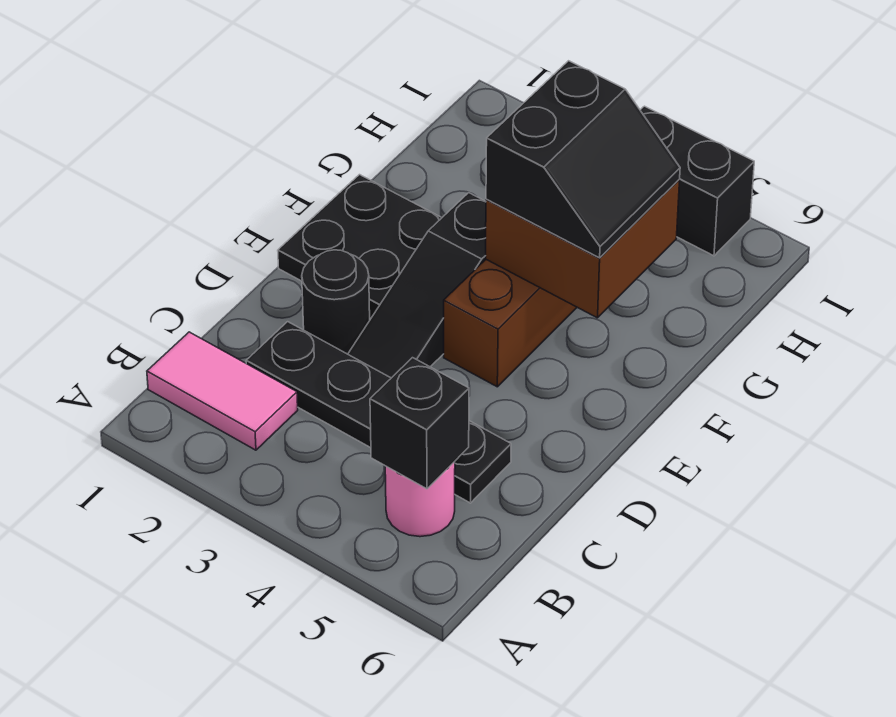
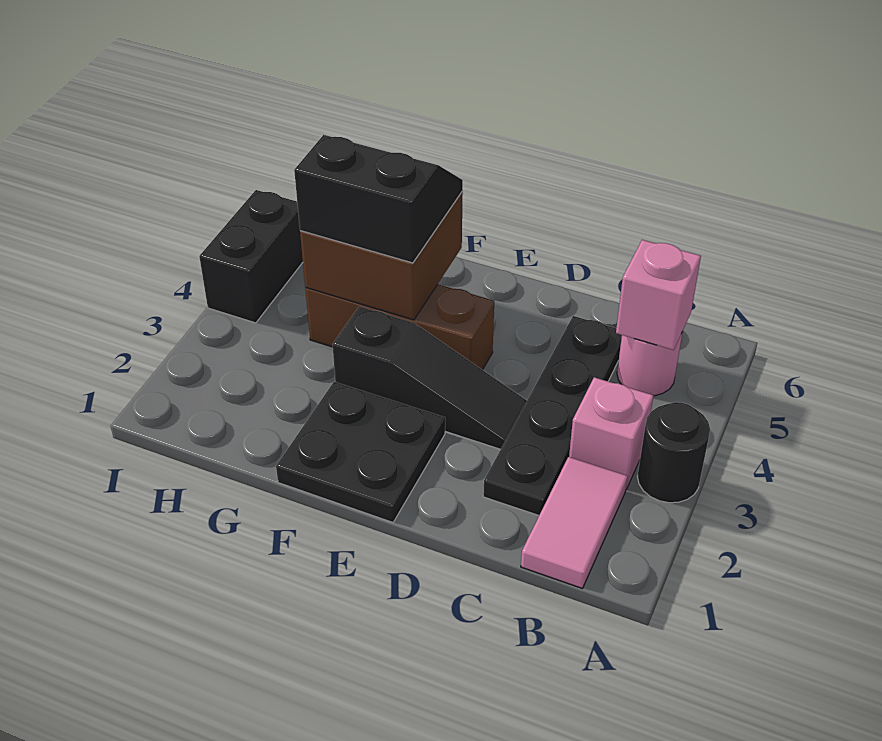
none -> pink brick B3 level 1
black brick B5 level 2 -> pink brick B5 level 2
black round brick D2 level 1 -> black round brick A3 level 1

